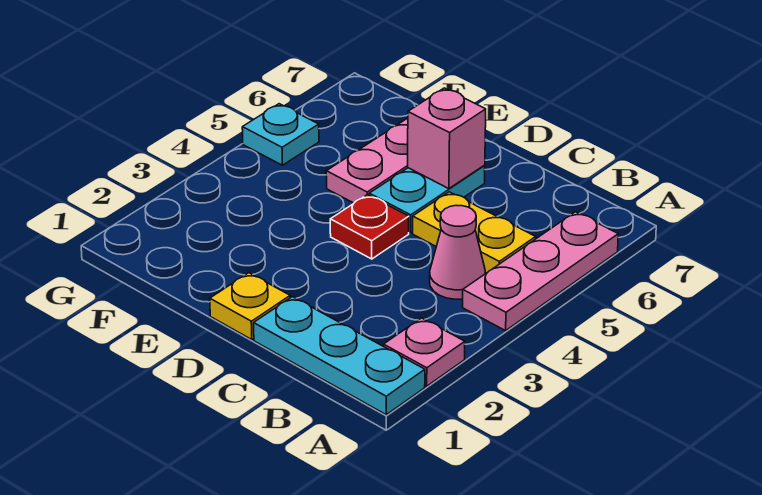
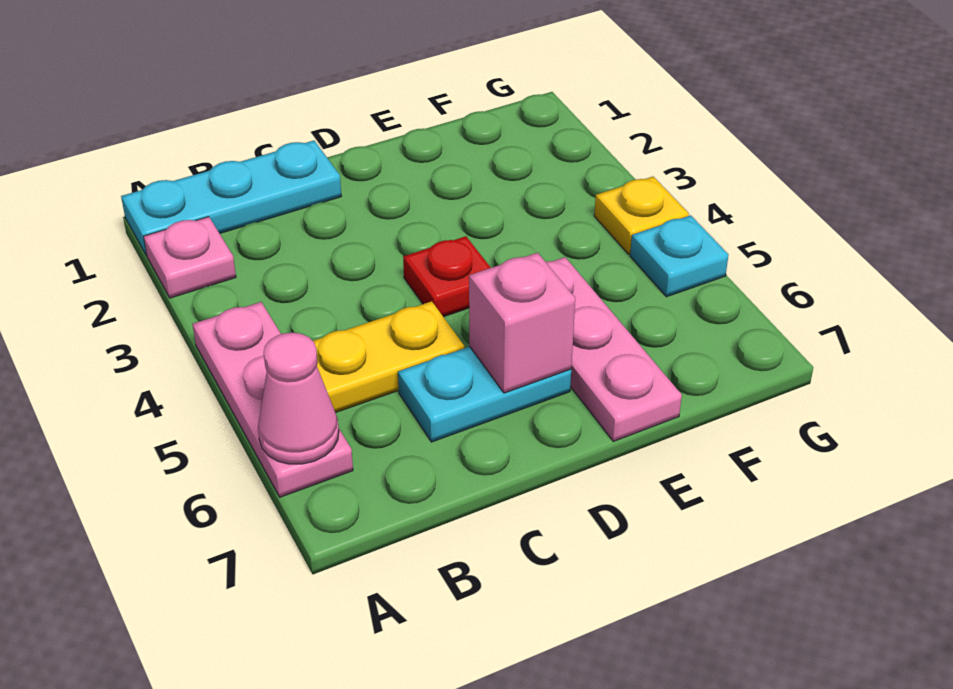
pink cone B4 level 1 -> pink cone A6 level 2
yellow plate D1 level 1 -> yellow plate G4 level 1
cyan plate D5:D6 level 1 -> cyan plate C6:D6 level 1

